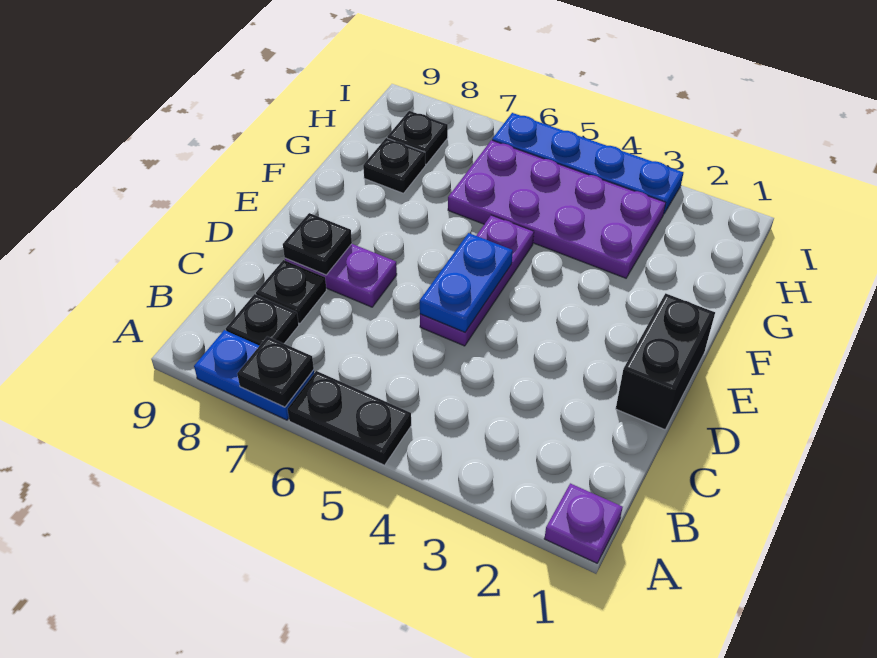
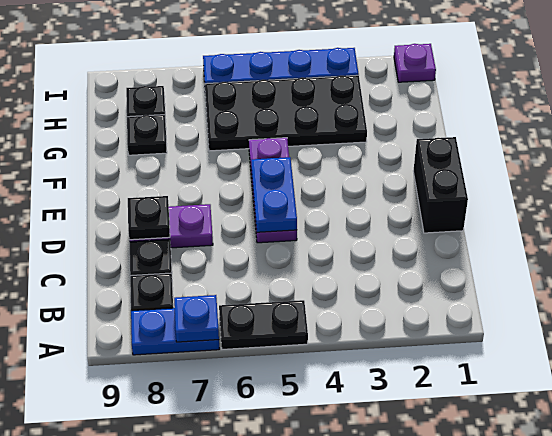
purple plate A1 level 1 -> purple plate I1 level 1
black plate A7 level 2 -> blue plate A7 level 2
purple plate G3:H6 level 1 -> black plate G3:H6 level 1

